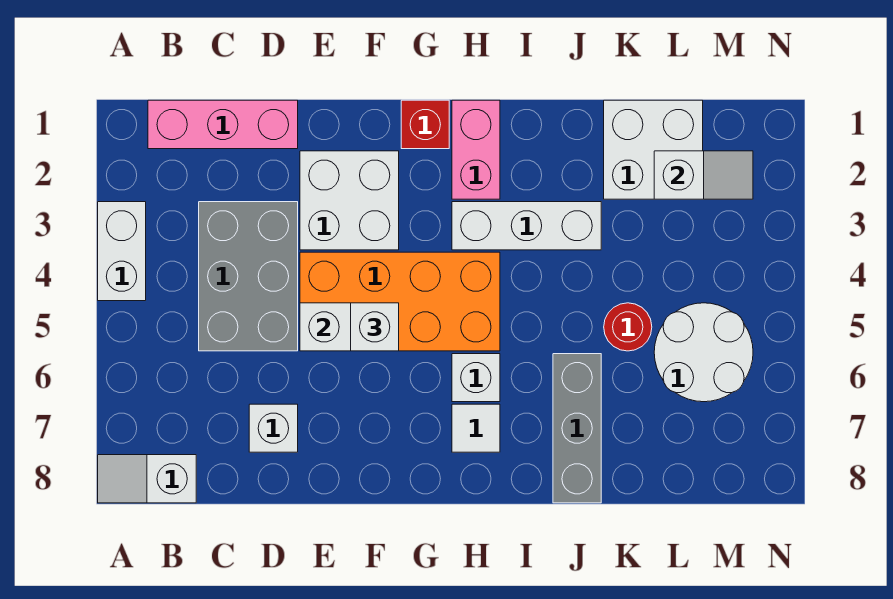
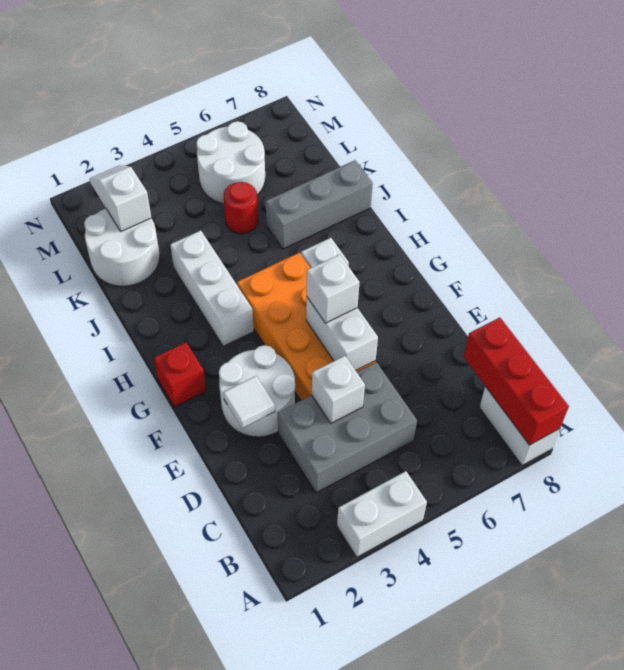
white slope A8:B8 level 1 top B -> white brick A8:B8 level 1
none -> red brick A8:C8 level 2
pink brick B1:D1 level 1 -> none
white brick D7 level 1 -> white brick D4 level 2
white brick E2:F3 level 1 -> white round brick E2:F3 level 1
pink brick H1:H2 level 1 -> none
white tile H7 level 1 -> white tile E2 level 2
white brick K1:L2 level 1 -> white round brick K1:L2 level 1

